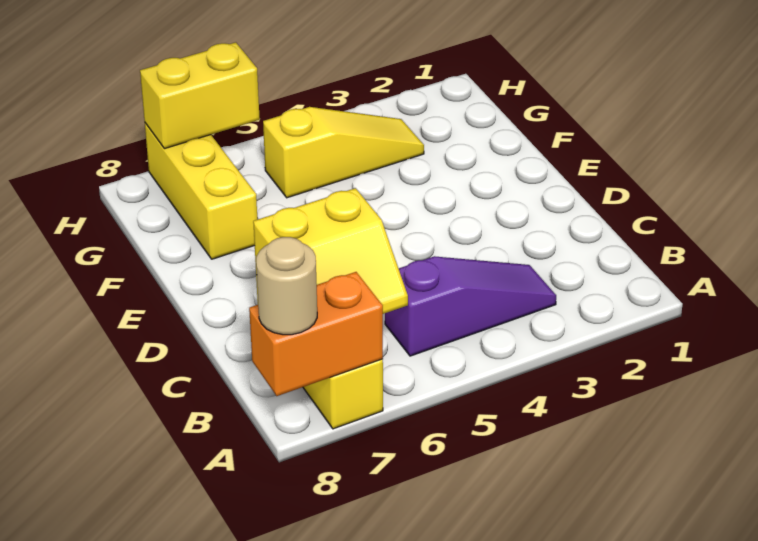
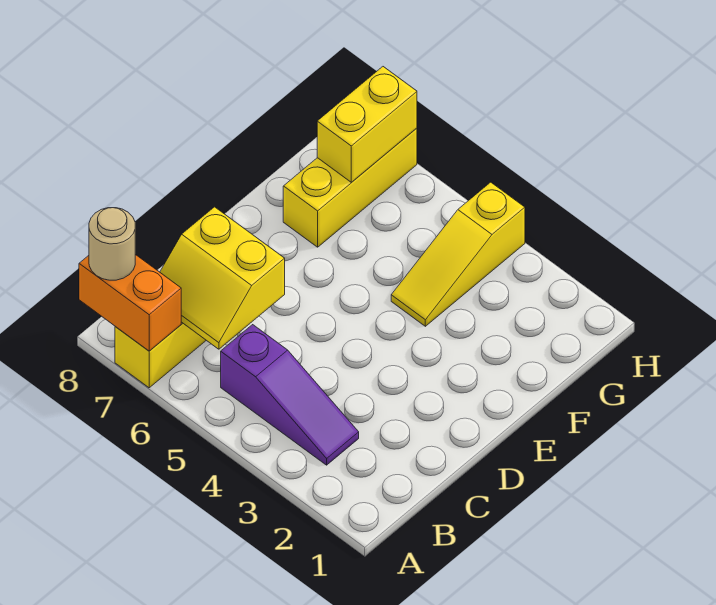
yellow slope G3:G5 level 1 top 5 -> yellow slope F4:H4 level 1 top H
yellow brick H6:H7 level 2 -> yellow brick G7:H7 level 2

